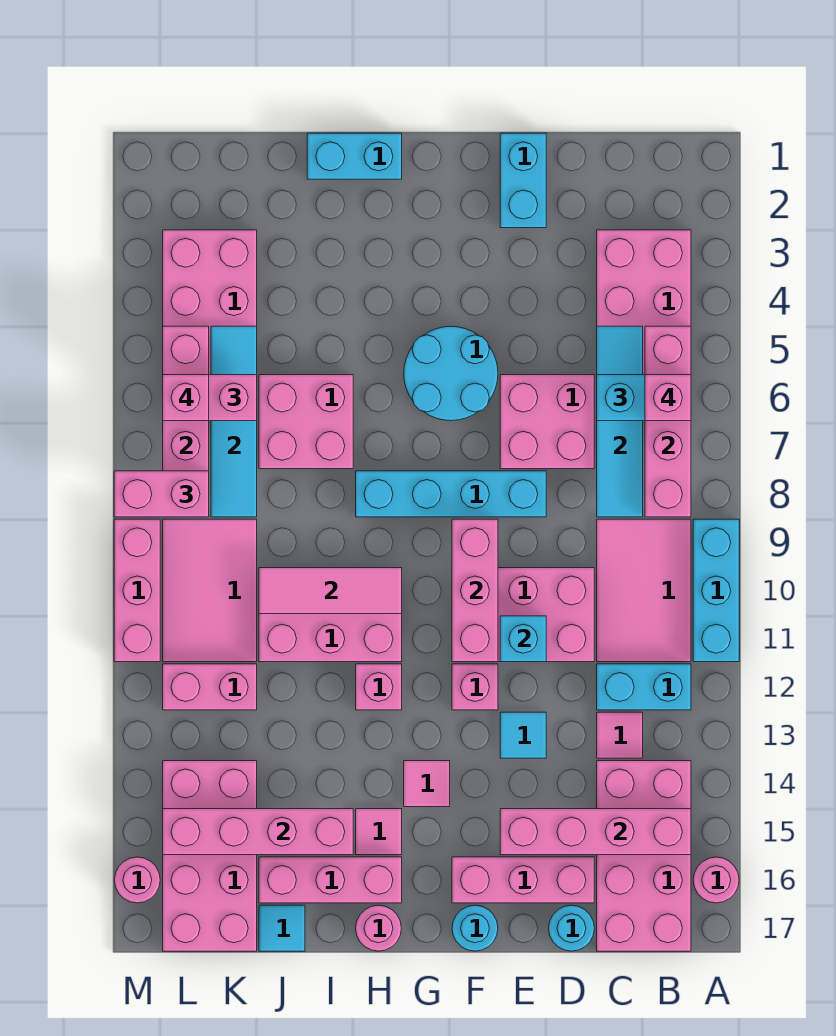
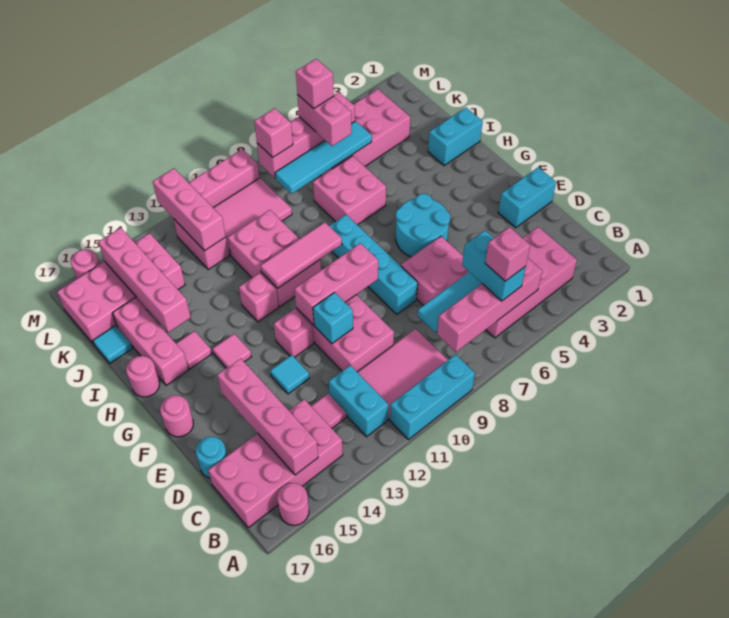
pink brick D16:F16 level 1 -> pink brick K12:M12 level 2
cyan round brick F17 level 1 -> pink round brick F17 level 1
cyan brick H1:I1 level 1 -> cyan brick I1:I2 level 1
pink tile H10:J10 level 2 -> pink tile H9:H11 level 2
pink brick L8:M8 level 3 -> pink brick L8 level 3

